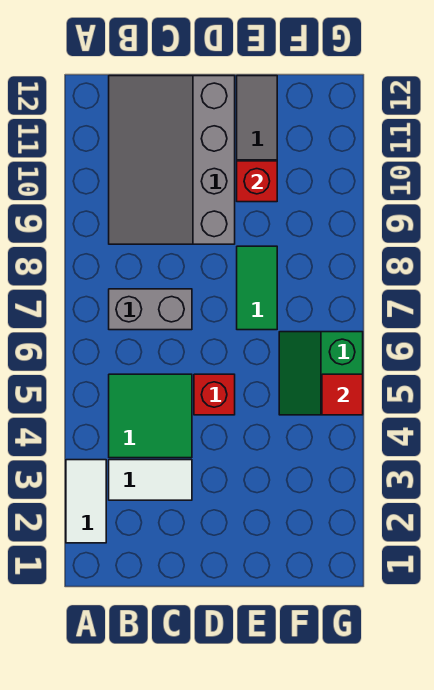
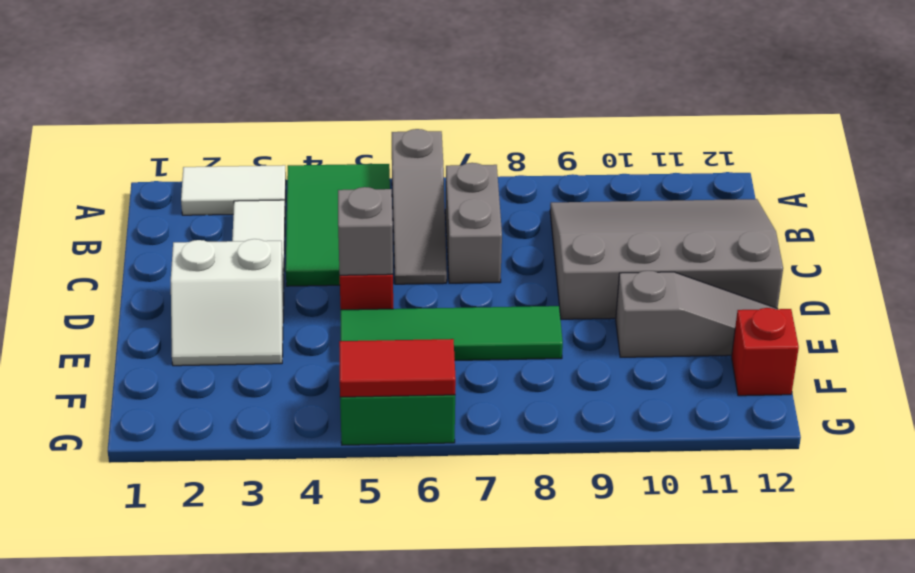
none -> grey slope A6:C6 level 1 top A
green tile B4:C5 level 1 -> green tile A4:C5 level 1
none -> white slope D2:E3 level 1 top D
none -> grey brick D5 level 2
green tile E7:E8 level 1 -> green tile E5:E8 level 1
red brick E10 level 2 -> red brick F12 level 1
red tile G5 level 2 -> red tile G5:G6 level 2

